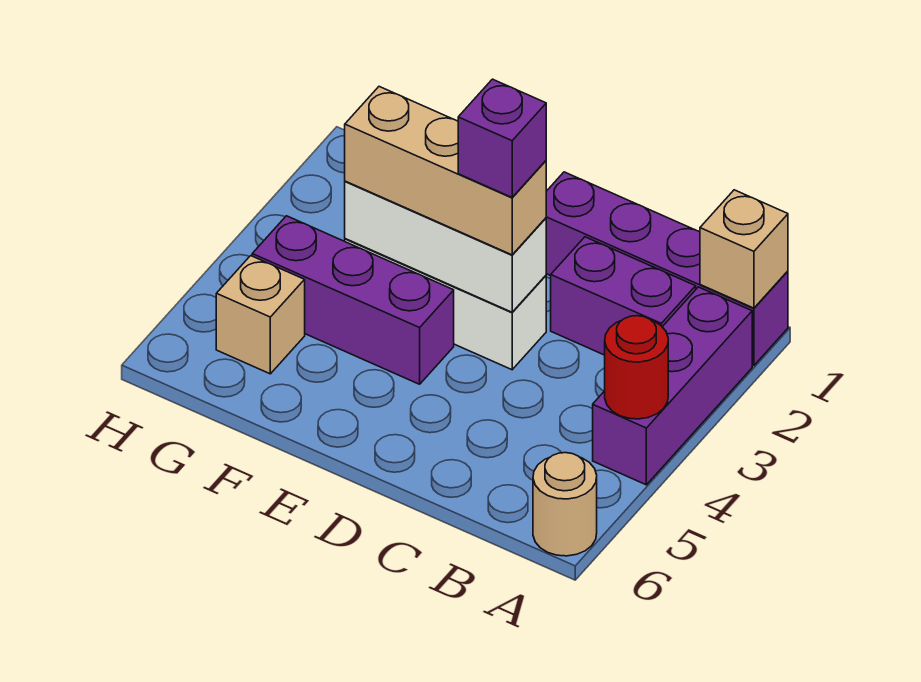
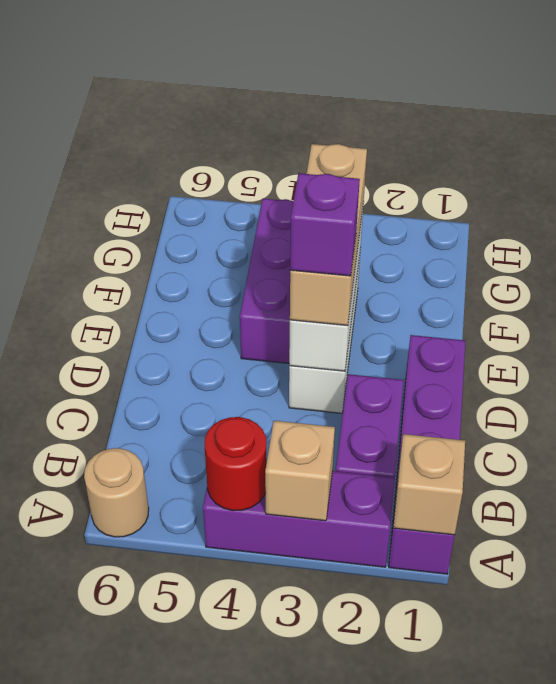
tan brick G5 level 1 -> tan brick A3 level 2

